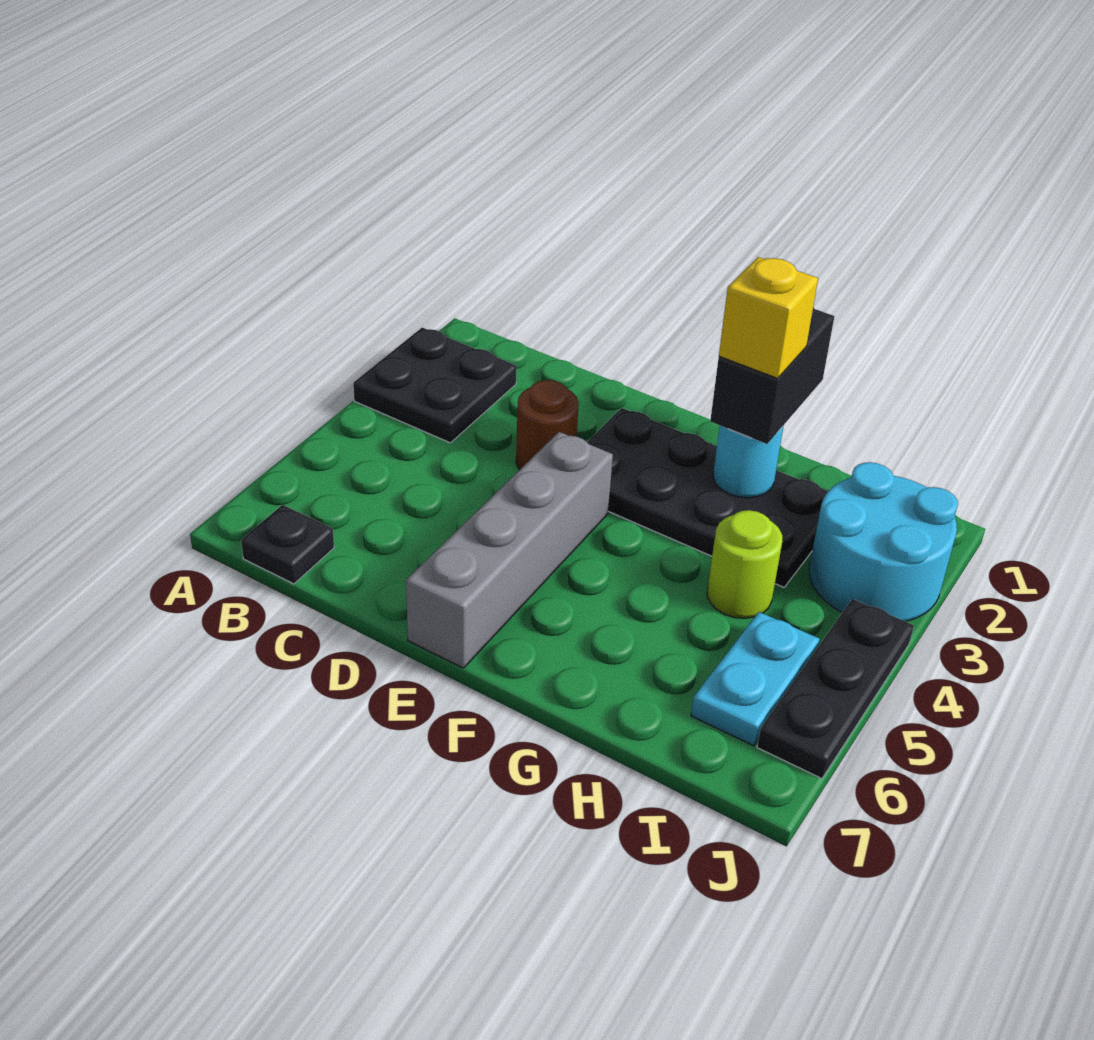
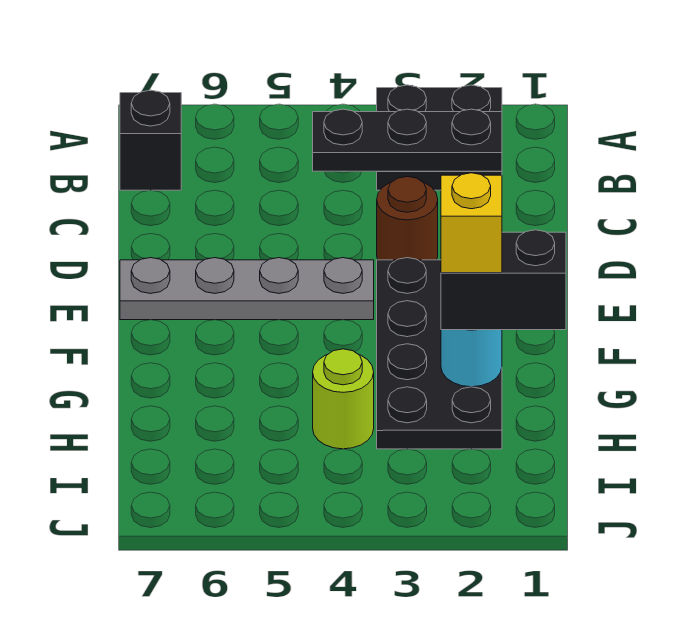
black plate B7 level 1 -> black brick B7 level 1
grey brick E4:E7 level 1 -> grey plate E4:E7 level 1
cyan round brick I2:J3 level 1 -> none
cyan plate I5:I6 level 1 -> none
black plate J4:J6 level 1 -> black plate B2:B4 level 2

